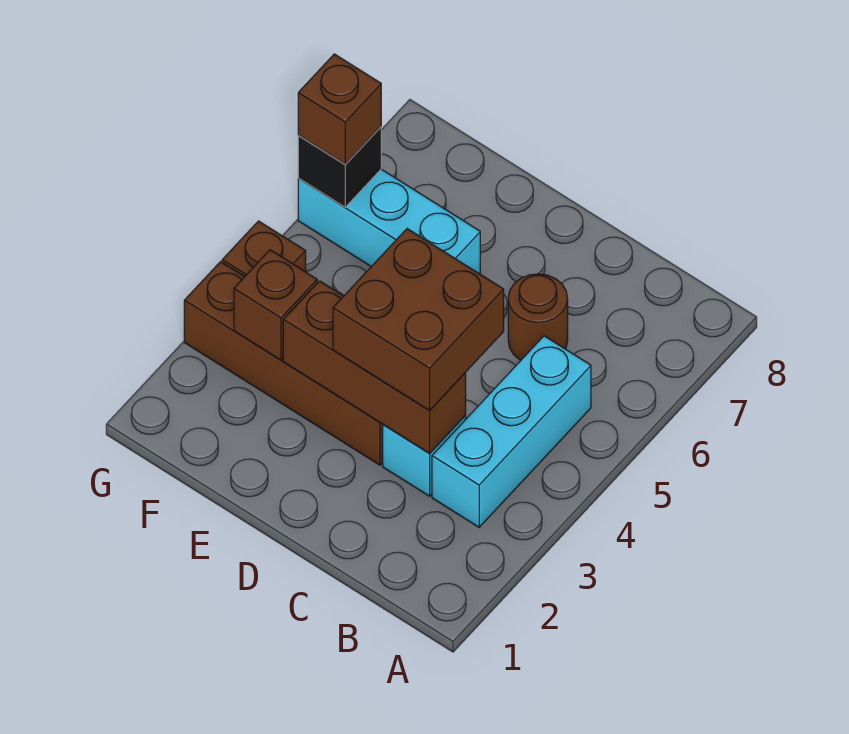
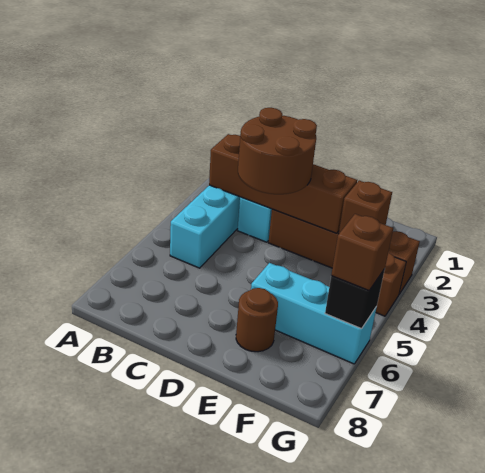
brown brick C3:E3 level 2 -> brown brick B3:E3 level 2
brown brick C3:D4 level 3 -> brown round brick C3:D4 level 3
brown round brick C6 level 1 -> brown round brick E7 level 1

